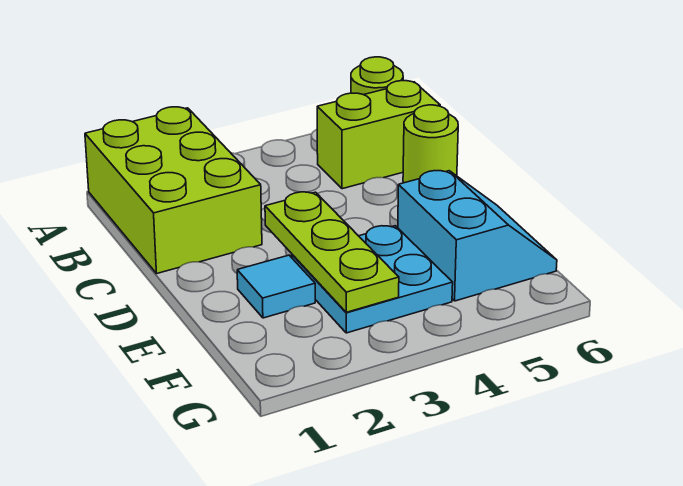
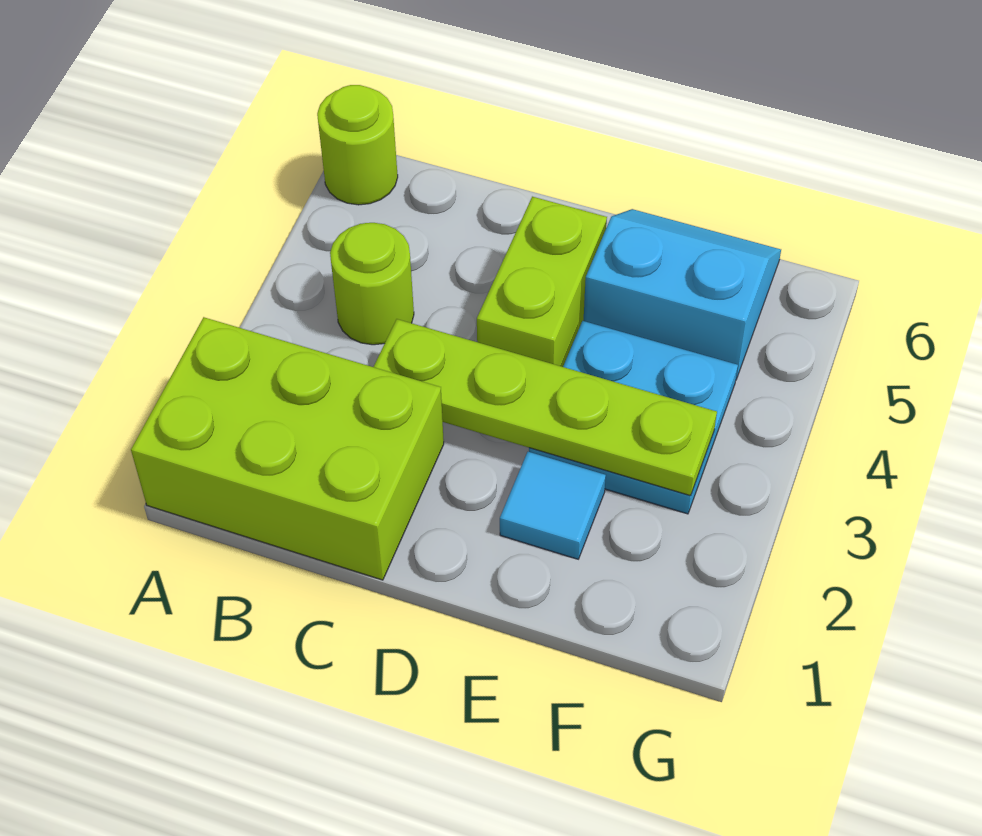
lime brick B5:B6 level 1 -> lime brick D4:D5 level 1
lime round brick C6 level 1 -> lime round brick B4 level 1
lime plate D3:F3 level 2 -> lime plate C3:F3 level 2

